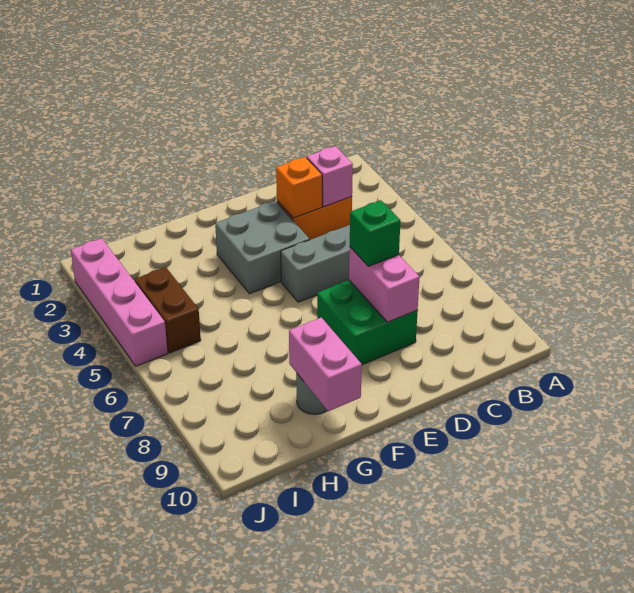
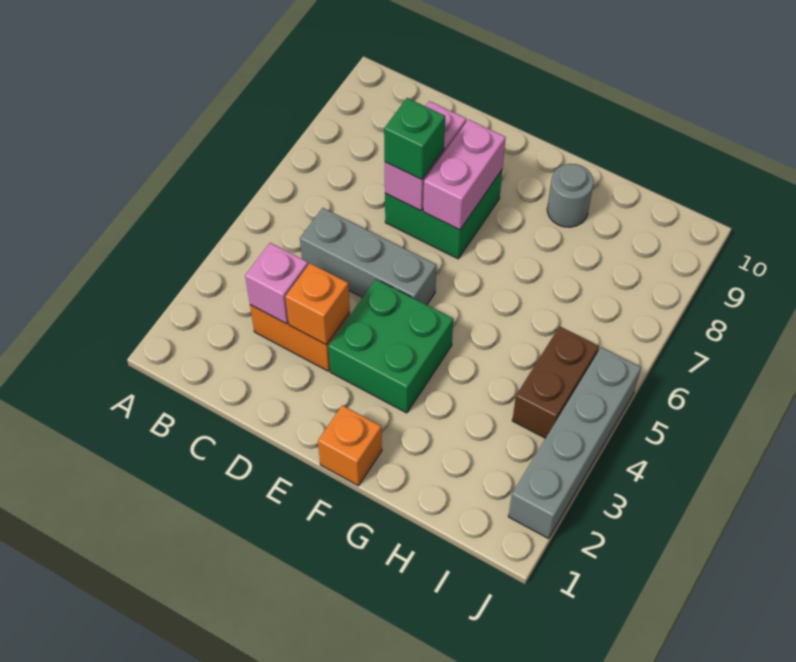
grey brick E3:F4 level 1 -> green brick E3:F4 level 1
none -> orange brick F1 level 1
pink brick G9:G10 level 2 -> pink brick E7:E8 level 2
pink brick J2:J5 level 1 -> grey brick J2:J5 level 1

